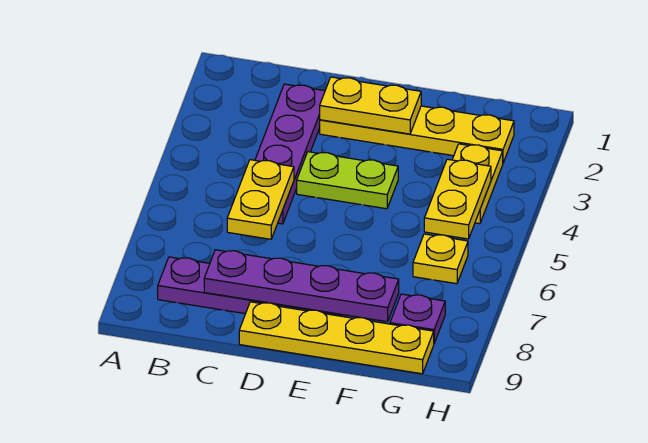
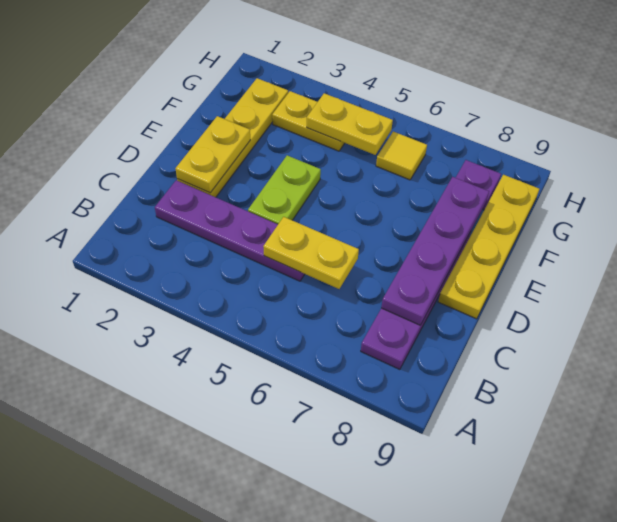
yellow plate G6 level 1 -> yellow tile G6 level 1

